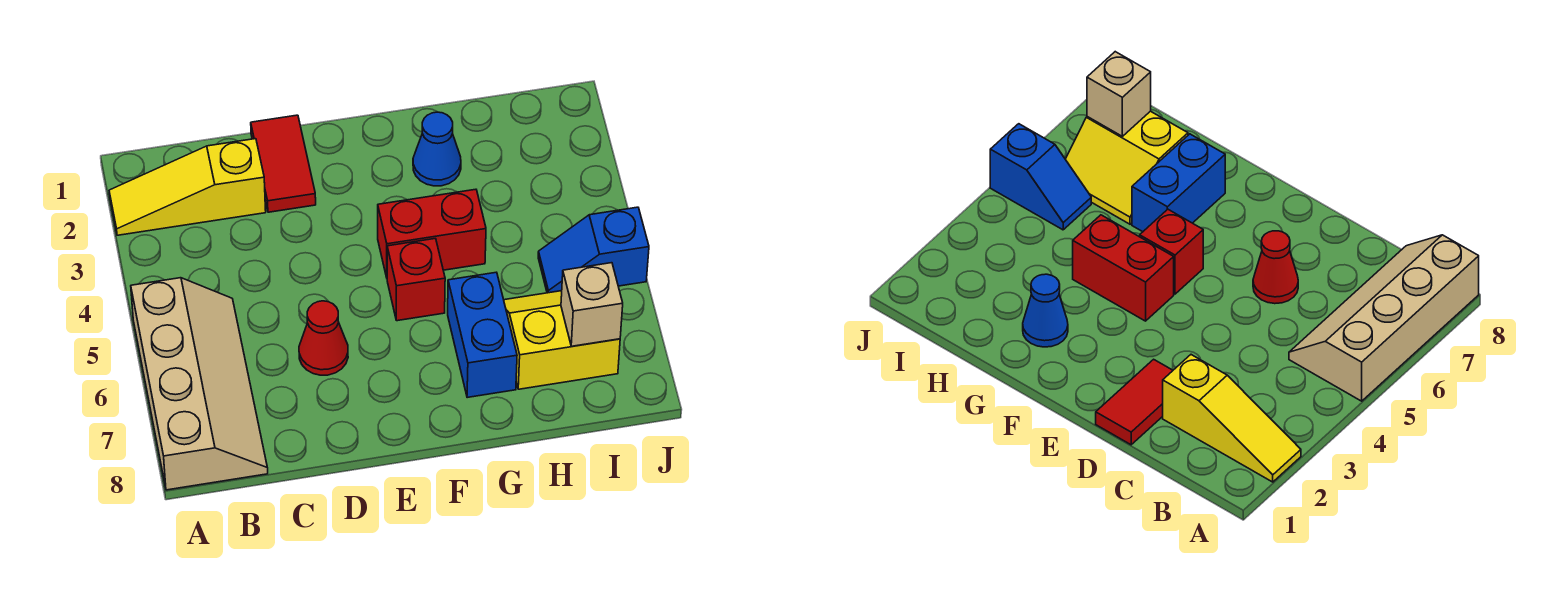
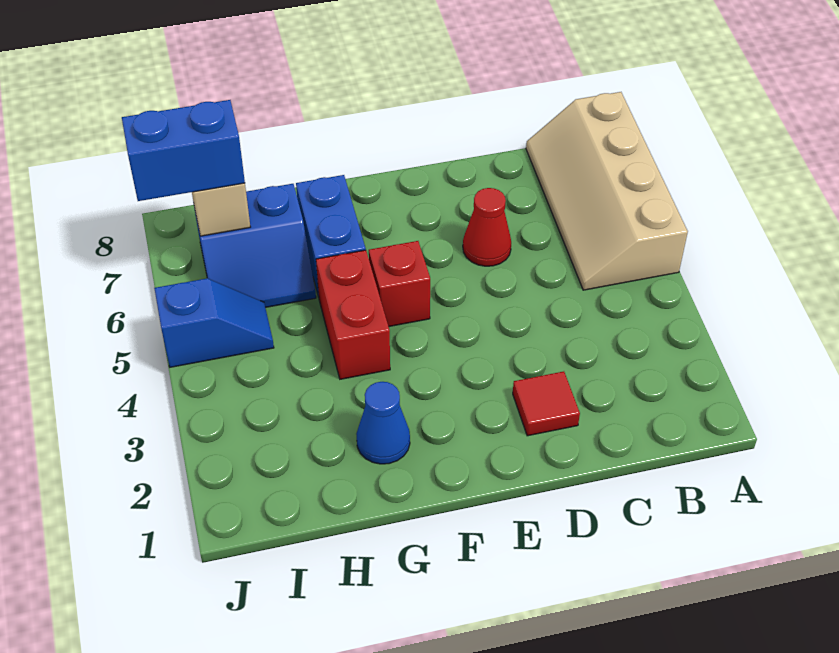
yellow slope A2:C2 level 1 top C -> none
red tile D1:D2 level 1 -> red tile D2 level 1
red brick F4:G4 level 1 -> red brick G4:G5 level 1
yellow slope H6:I7 level 1 top 7 -> blue slope H6:I7 level 1 top 7
none -> blue brick I7:J7 level 3

